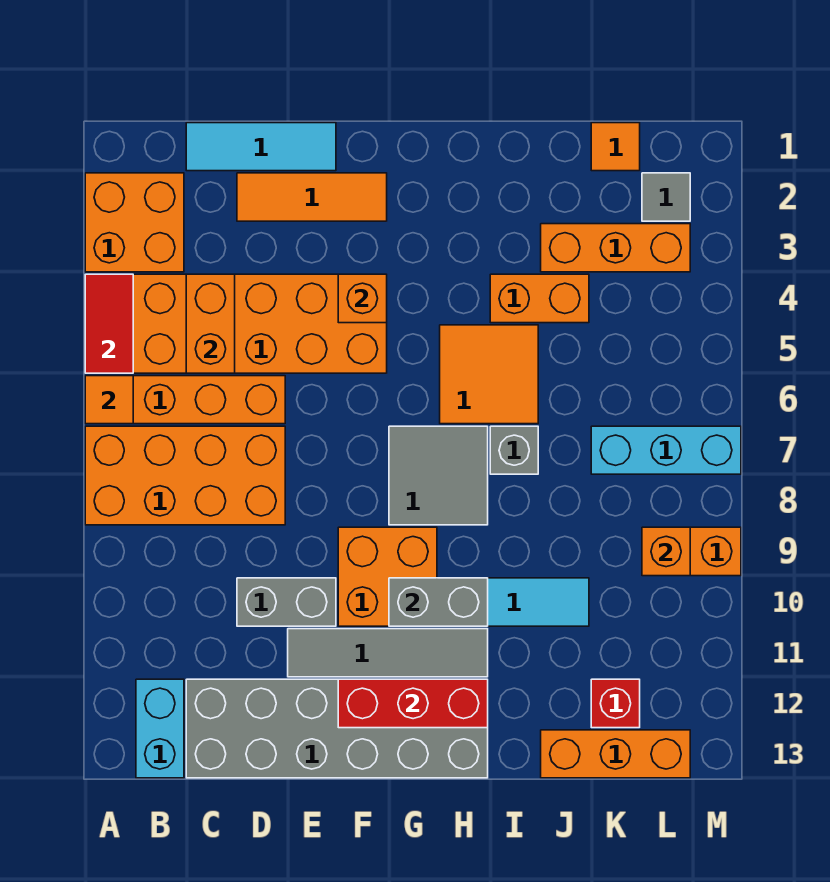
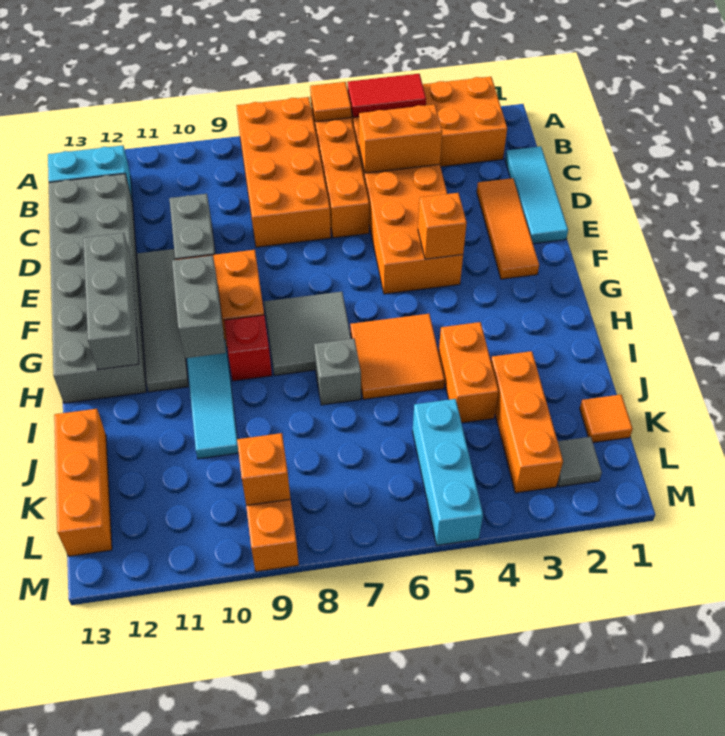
red brick F12:H12 level 2 -> grey brick F12:H12 level 2
cyan brick K7:M7 level 1 -> cyan brick K5:M5 level 1
red brick K12 level 1 -> red brick H9 level 1

